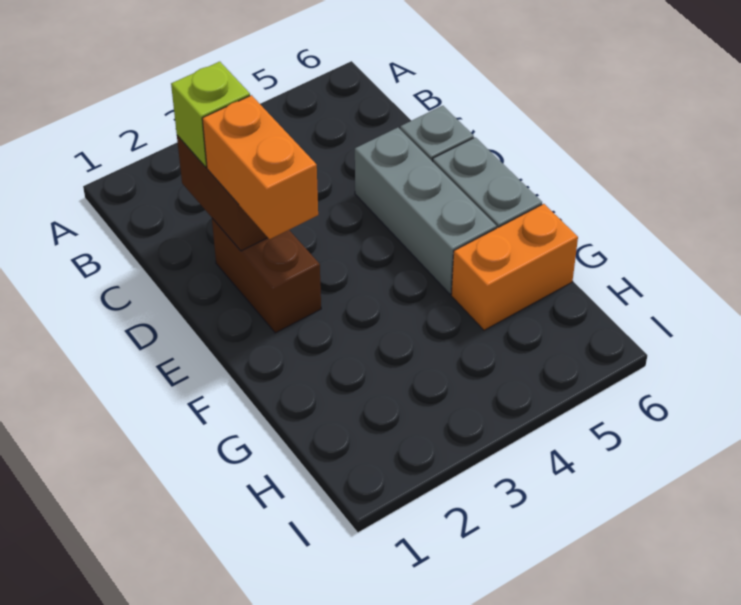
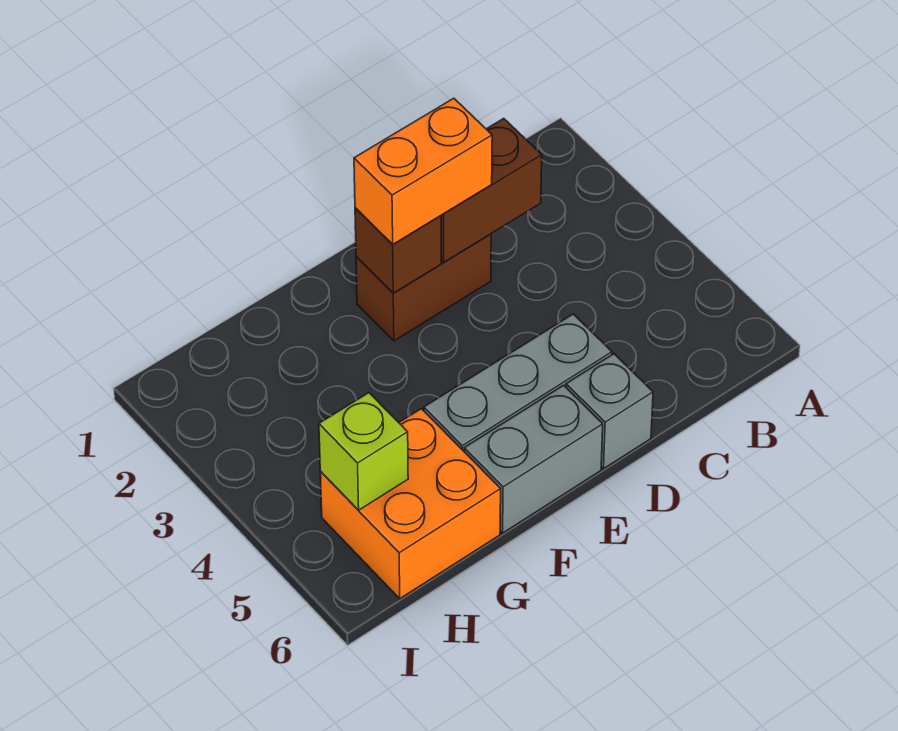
lime brick C2 level 3 -> lime brick H5 level 2
none -> brown brick E2 level 2
orange brick G5:G6 level 1 -> orange brick G5:H6 level 1

